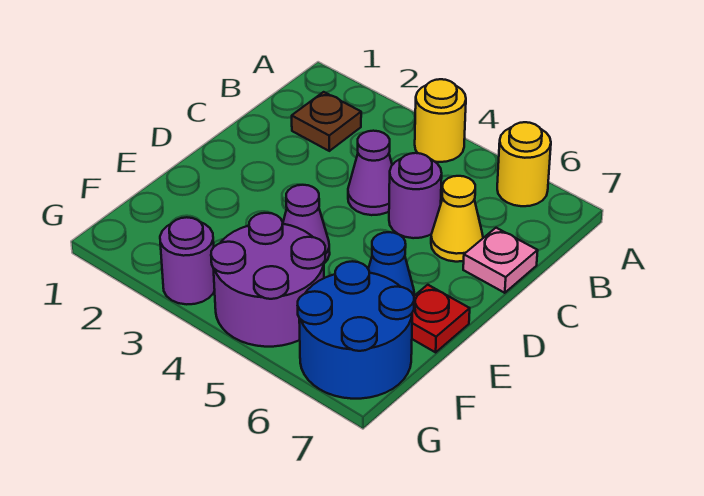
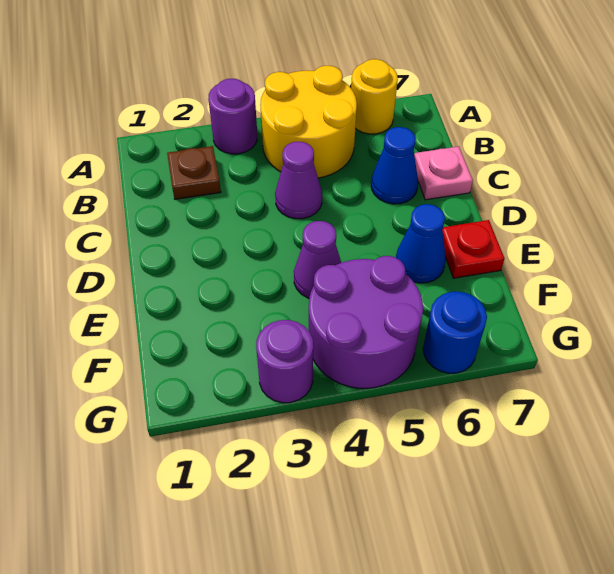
yellow round brick A4 level 1 -> yellow round brick A4:B5 level 1
purple round brick C5 level 1 -> purple round brick A3 level 1
yellow cone C6 level 1 -> blue cone C6 level 1
blue round brick F6:G7 level 1 -> blue round brick G6 level 1

